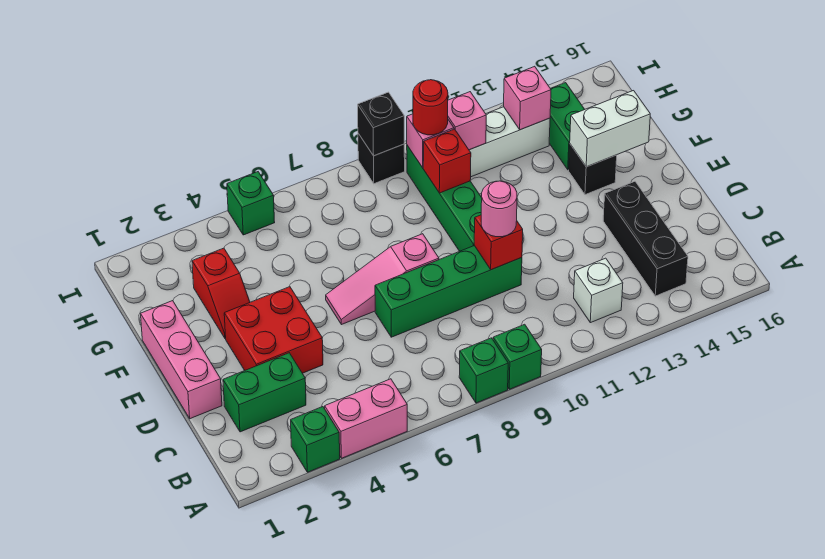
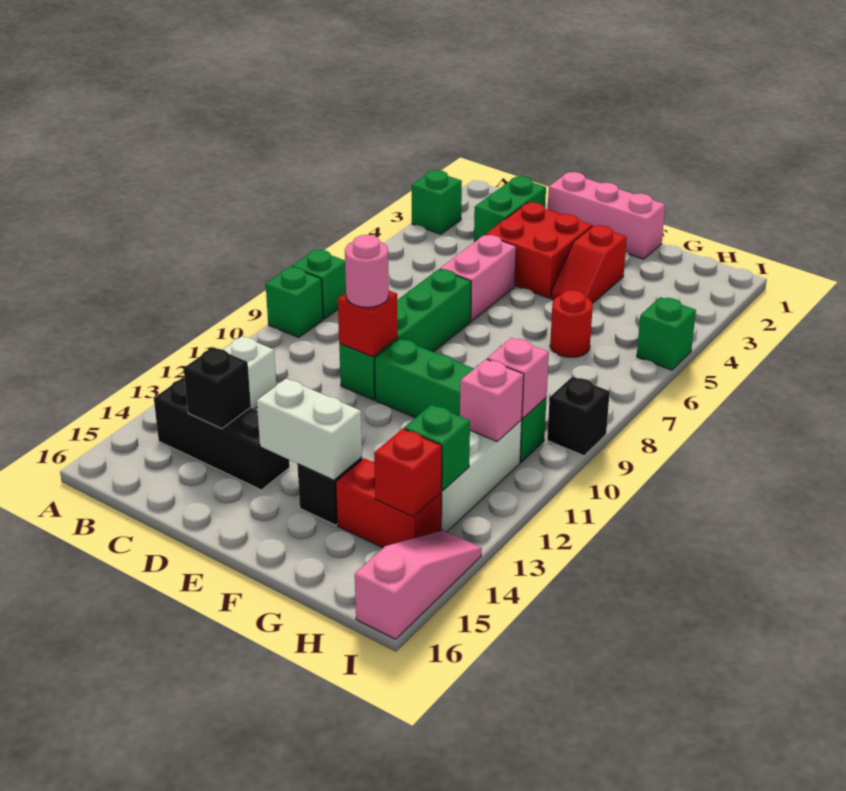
pink brick A4:A5 level 1 -> pink brick D5:D6 level 1
pink slope E6:E8 level 1 top 8 -> pink slope I14:I16 level 1 top 16
red slope F3:G3 level 1 top G -> red slope F3:F4 level 1 top 3
white brick F14:F15 level 2 -> white brick E14:F14 level 2
red brick G10 level 2 -> red brick H14 level 2
green brick G14:H14 level 1 -> red brick G14:H14 level 1
red round brick H10 level 3 -> red round brick G6 level 1
pink brick H13 level 2 -> green brick H13 level 2
black brick I9 level 2 -> black brick C14 level 2

